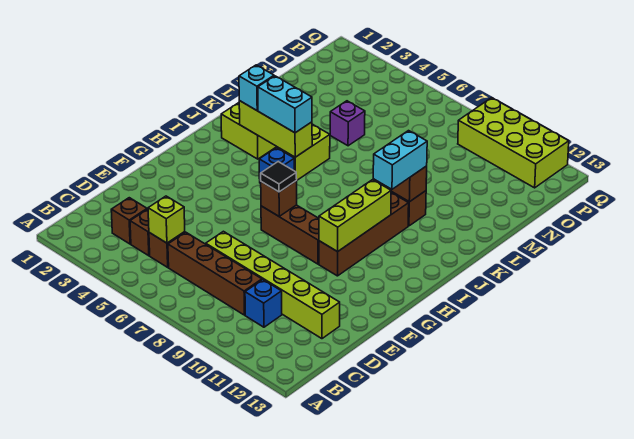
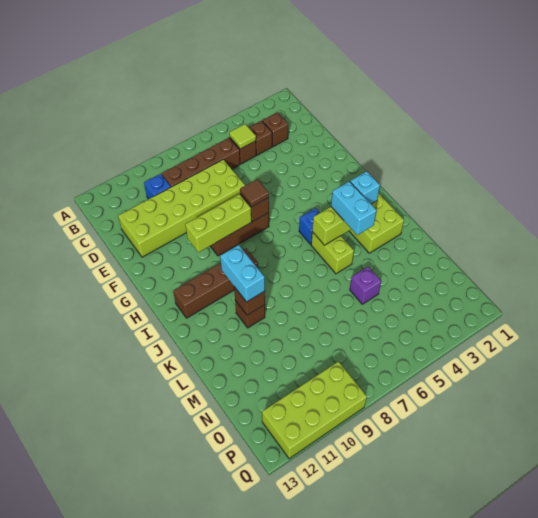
lime brick C5 level 2 -> lime tile C5 level 2
lime brick D7:D12 level 1 -> lime brick D7:E12 level 1
black tile G7 level 3 -> brown tile G7 level 3
brown brick G10:J10 level 1 -> brown brick I9:I12 level 1
lime brick G10:I10 level 2 -> lime brick G8:G10 level 2
cyan brick J4:J5 level 3 -> cyan brick J4:K4 level 3

